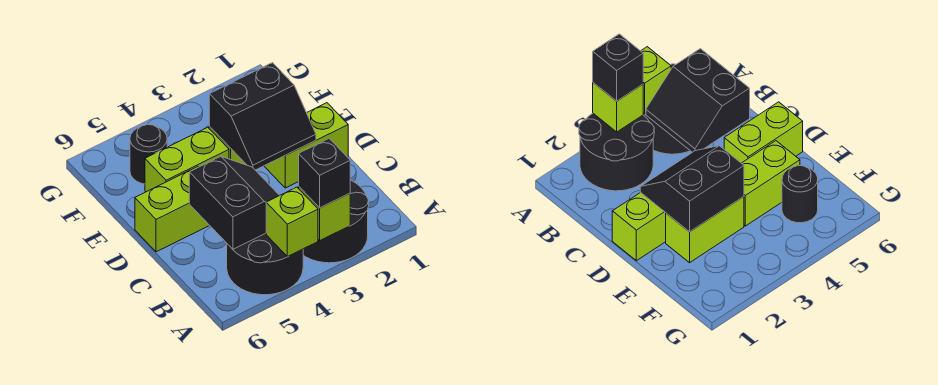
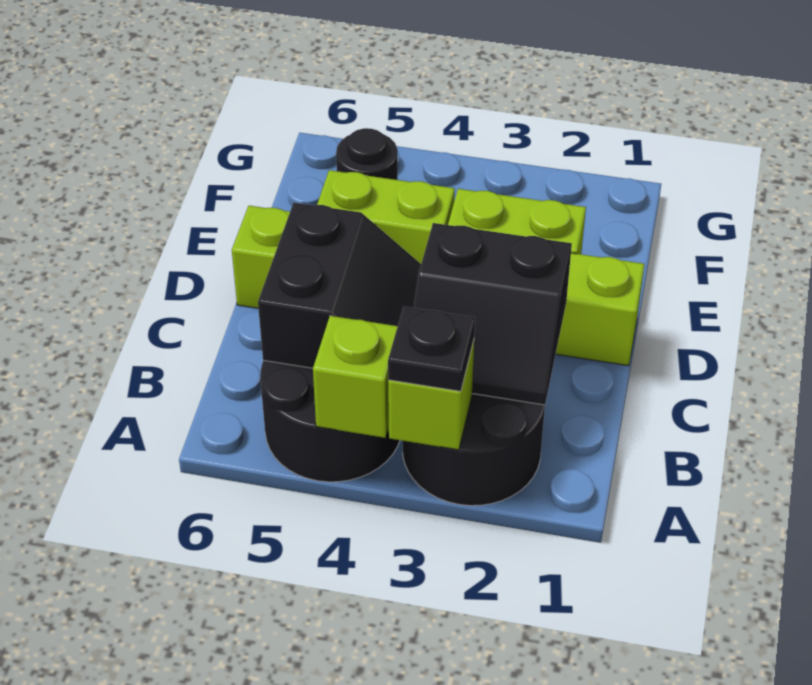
black brick A3 level 3 -> black plate A3 level 3
black slope D2:E3 level 2 top E -> black slope B2:C3 level 2 top C

